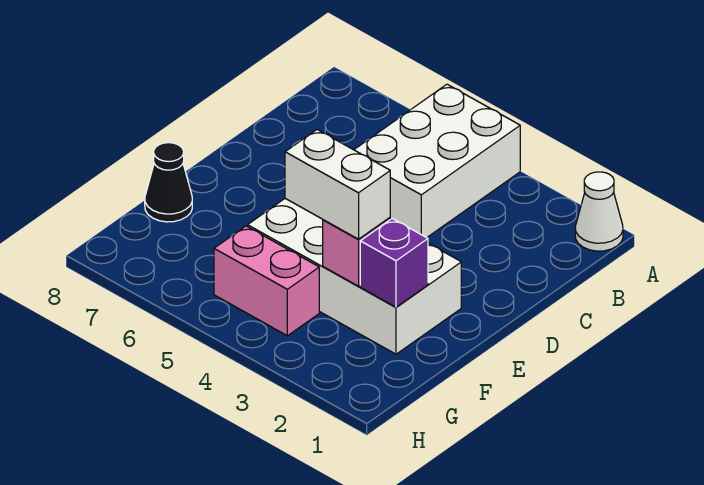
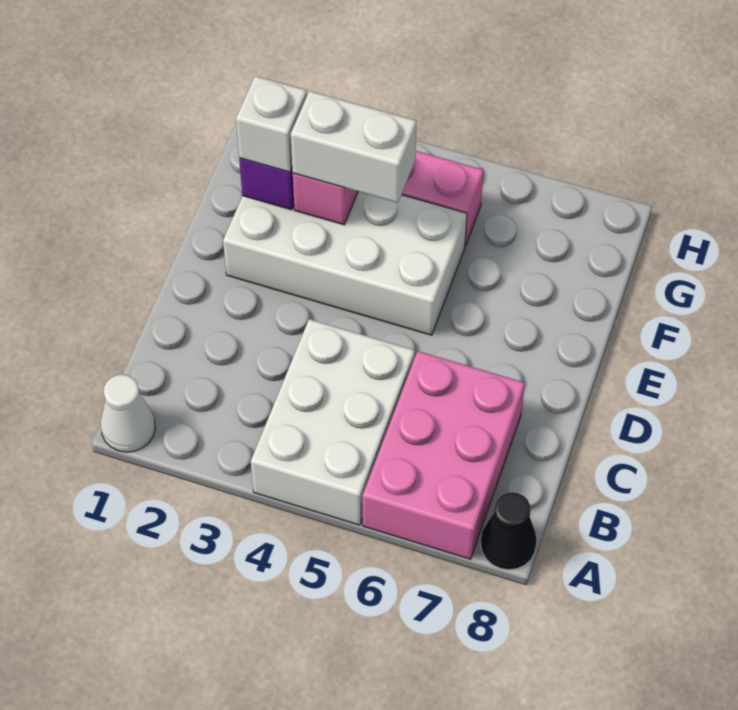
none -> pink brick A6:C7 level 1
none -> white brick F2 level 3
black cone F8 level 1 -> black cone A8 level 1

